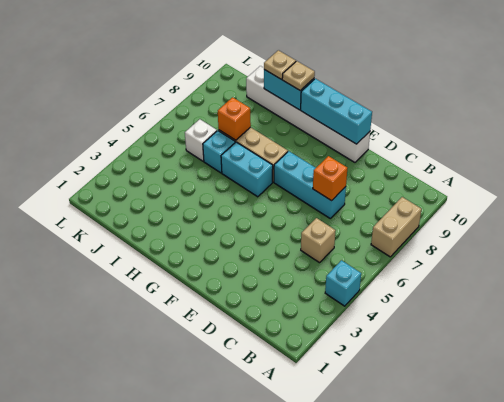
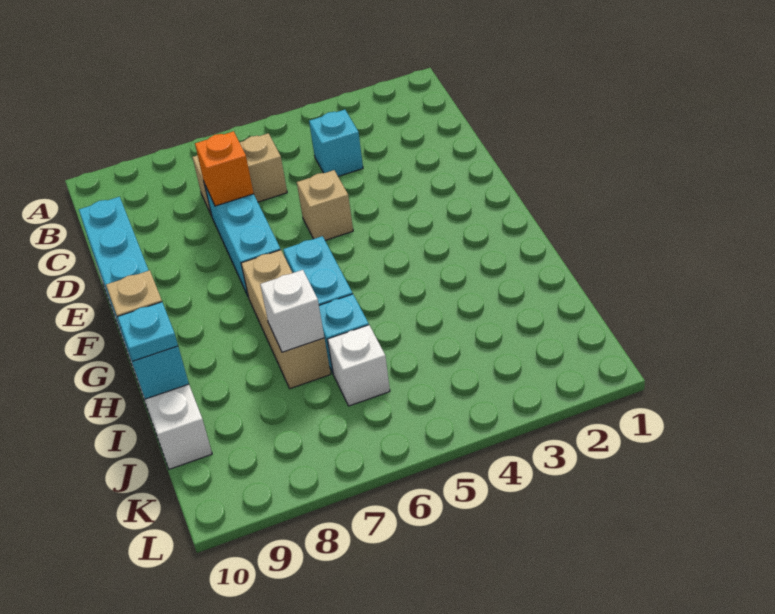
cyan brick A4 level 1 -> cyan brick C4 level 1
tan brick A7:A8 level 1 -> tan brick C6:C7 level 1
tan brick C5 level 1 -> tan brick E5 level 1
orange brick I7 level 2 -> white brick I7 level 2
tan plate I10 level 3 -> cyan plate I10 level 3

